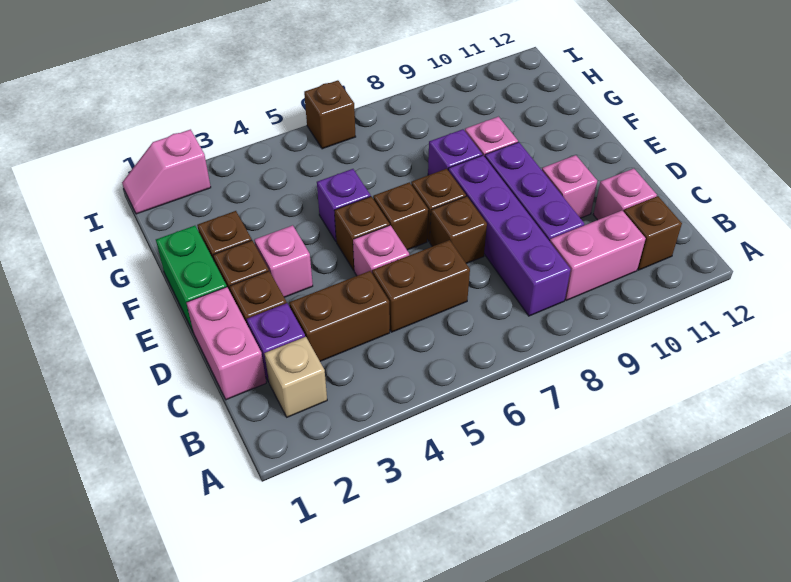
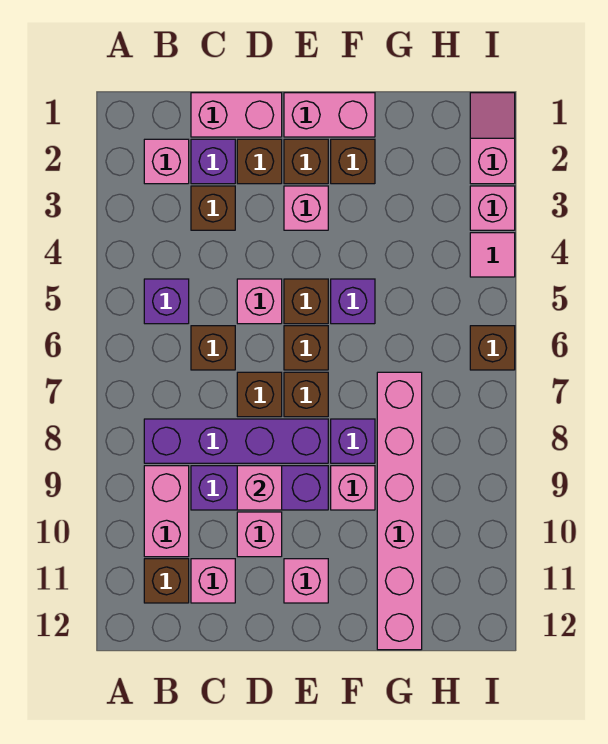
tan brick B2 level 1 -> pink brick B2 level 1
none -> purple brick B5 level 1
brown brick C3:C4 level 1 -> brown brick C3 level 1
brown brick C5:C6 level 1 -> brown brick C6 level 1
none -> pink brick D9 level 2
green brick E1:F1 level 1 -> pink brick E1:F1 level 1
none -> pink brick E11 level 1
none -> pink brick G7:G12 level 1
none -> pink brick I3 level 1
none -> pink tile I4 level 1

